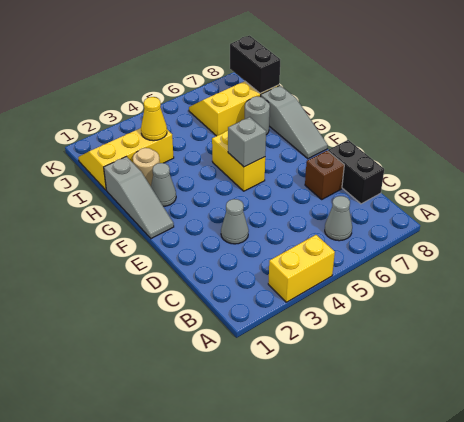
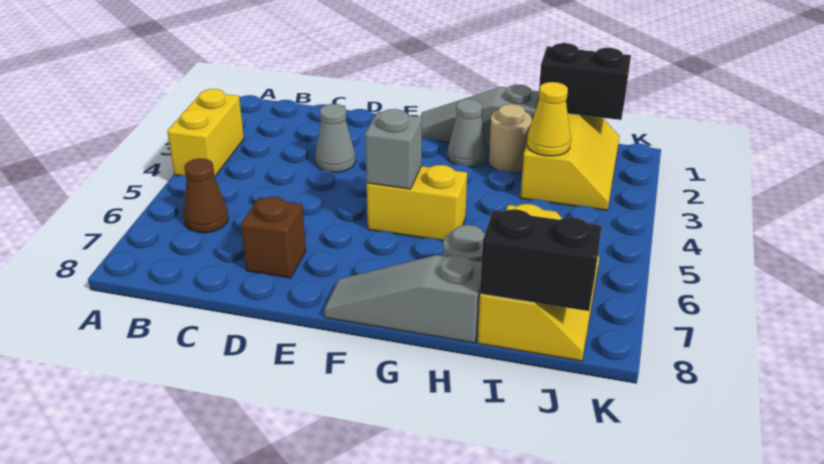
grey cone B6 level 1 -> brown cone B6 level 1
black brick C8:D8 level 1 -> black brick I1:J1 level 2

